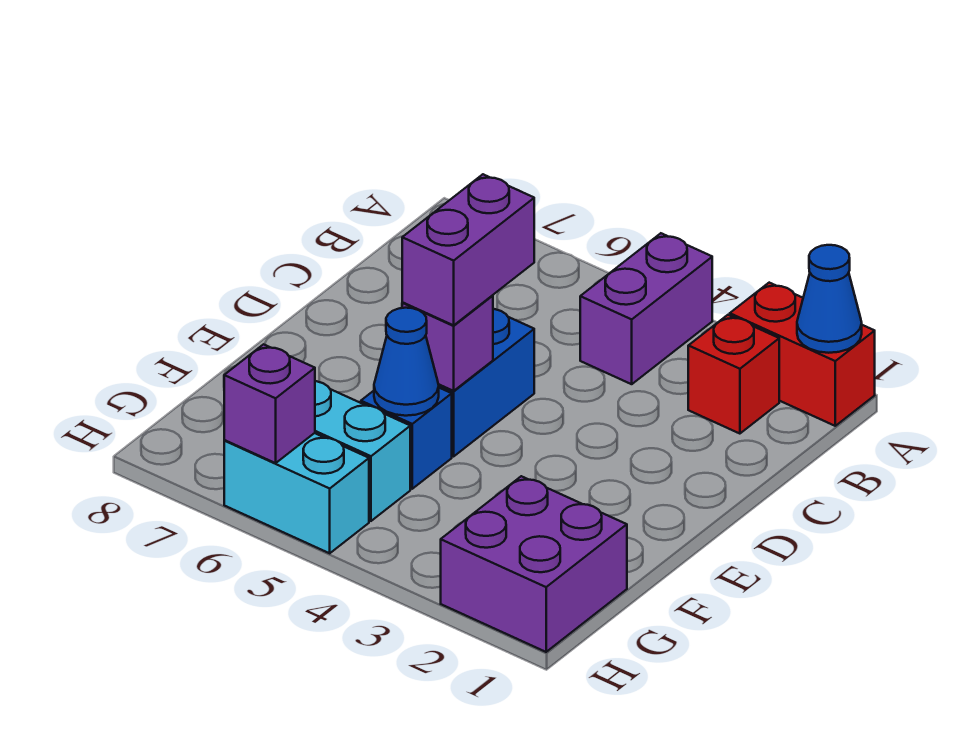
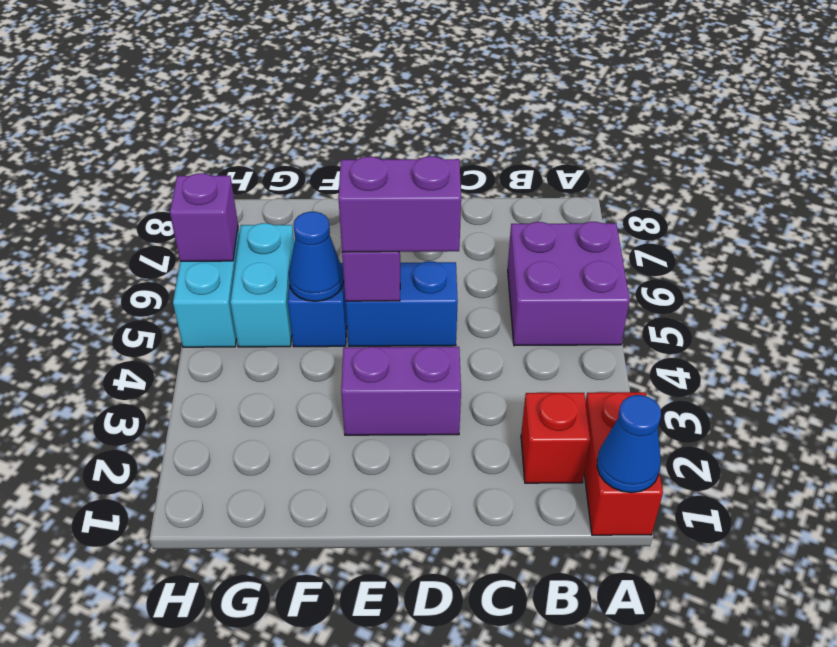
purple brick A4:B4 level 1 -> purple brick D3:E3 level 1
purple brick G1:H2 level 1 -> purple brick A5:B6 level 1

